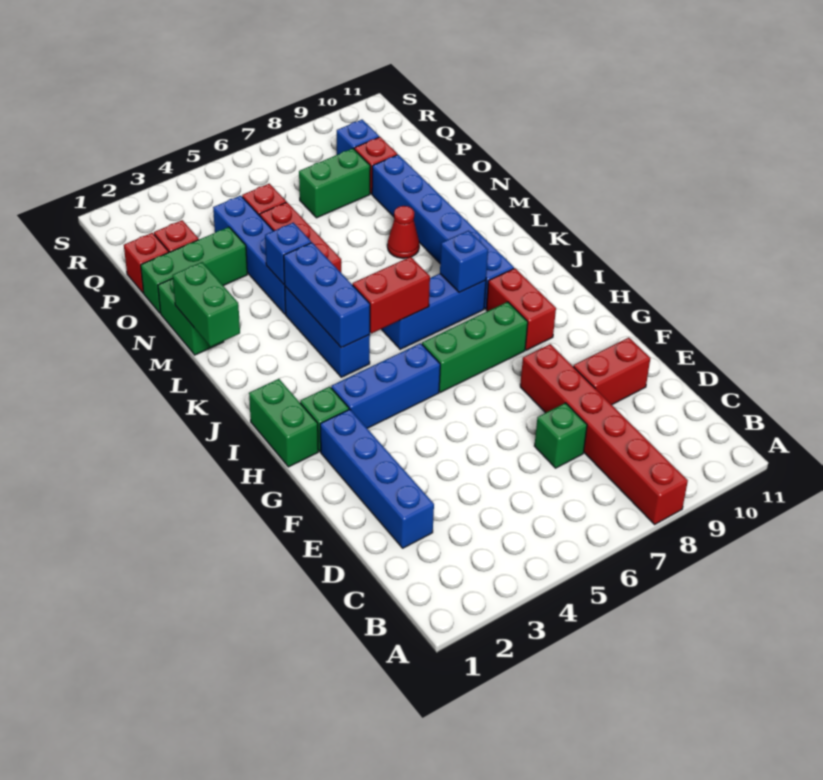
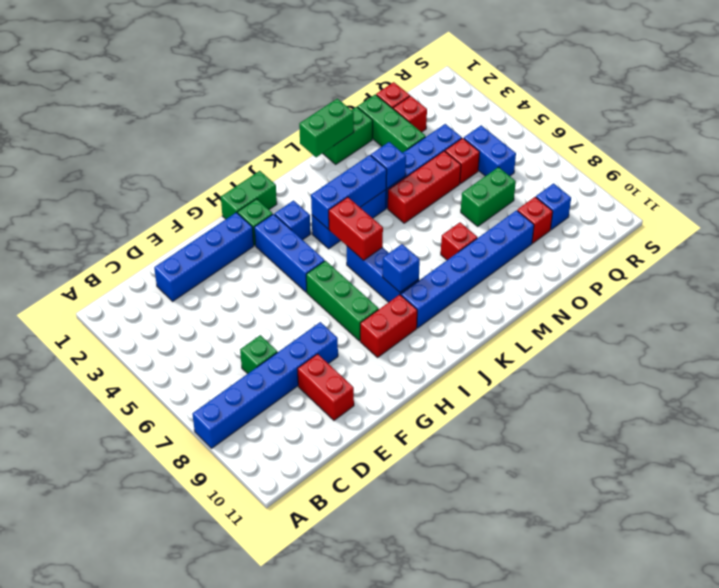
red brick A8:F8 level 1 -> blue brick A8:F8 level 1
none -> blue brick I3 level 1
red cone M8 level 1 -> red brick M8 level 1
green brick P7:P8 level 1 -> green brick O7:P7 level 1
none -> blue brick Q5:Q6 level 1

